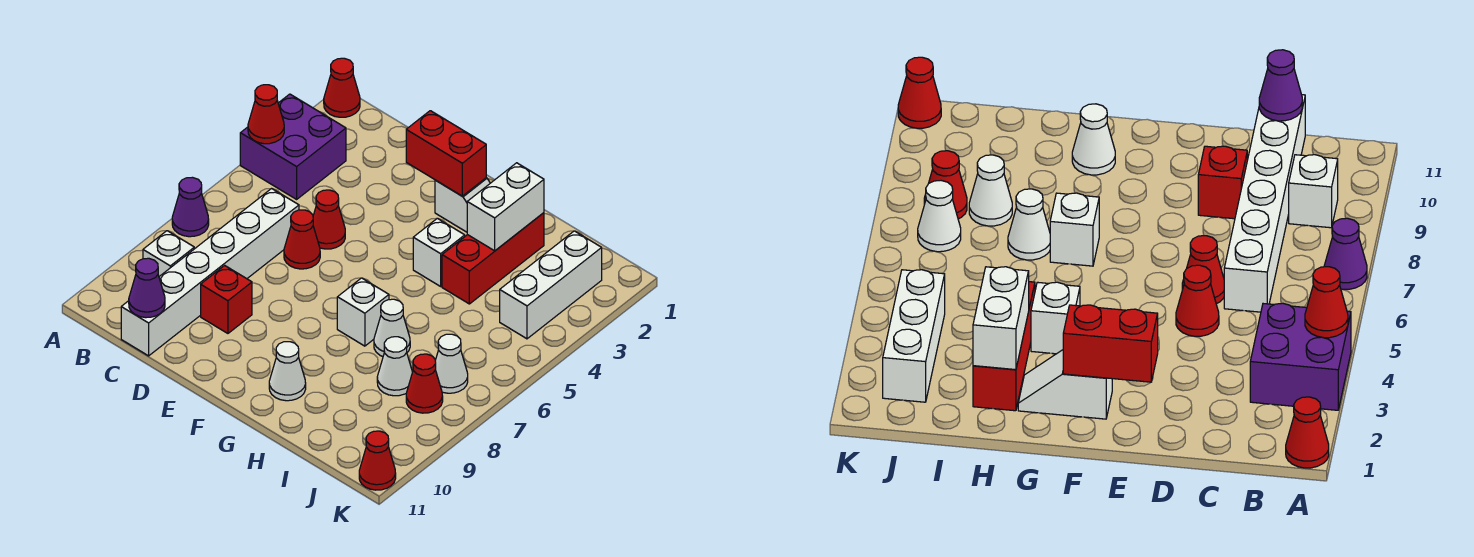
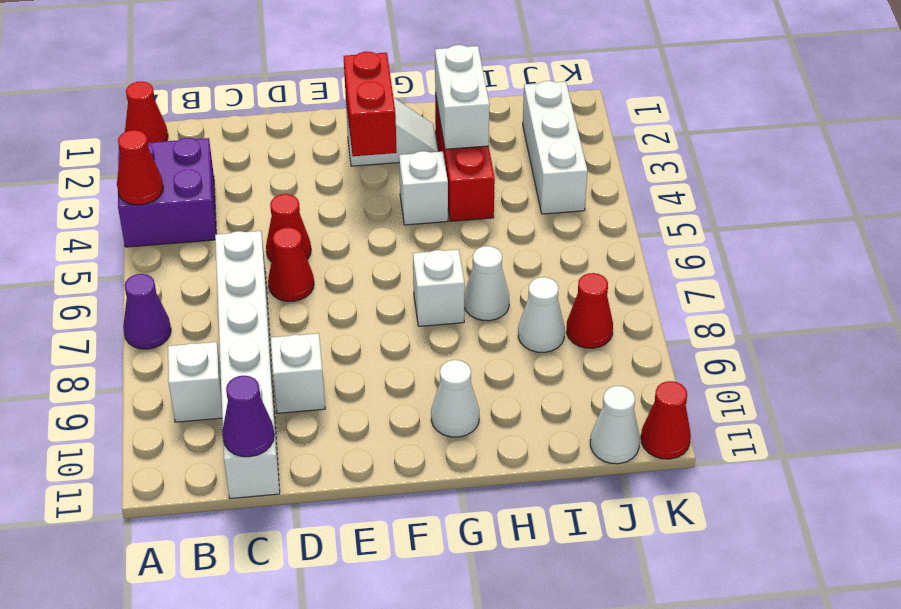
red brick D9 level 1 -> white brick D9 level 1
red brick E2:F2 level 2 -> red brick F2:F3 level 2
white cone J7 level 1 -> white cone J11 level 1

